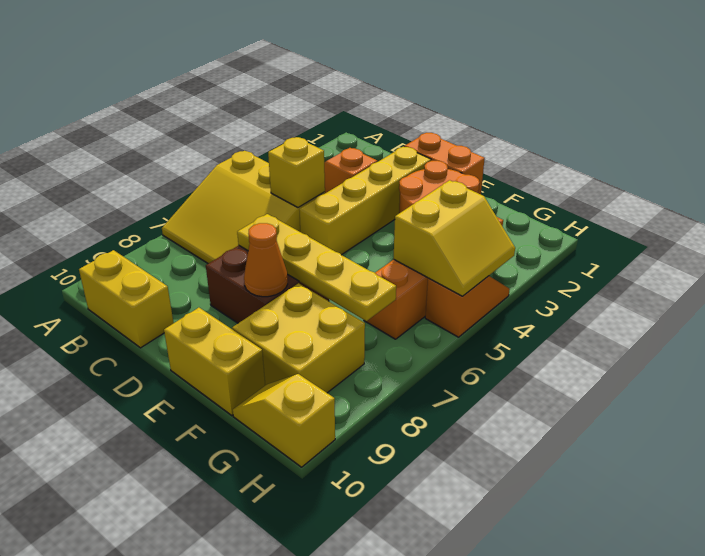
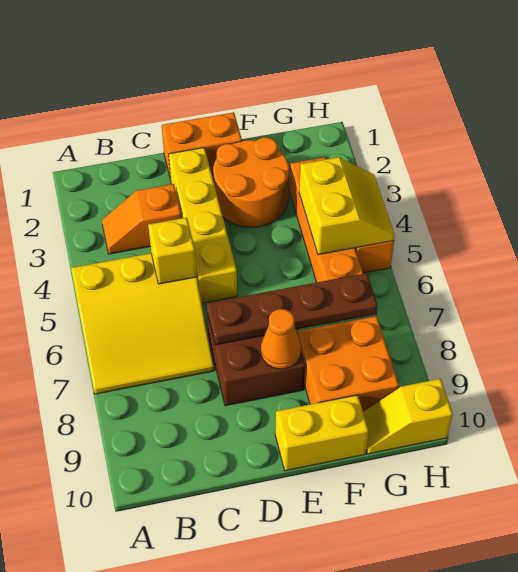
yellow brick B10:C10 level 1 -> none
yellow plate D7:G7 level 2 -> brown plate D7:G7 level 2
yellow brick F8:G9 level 1 -> orange brick F8:G9 level 1

